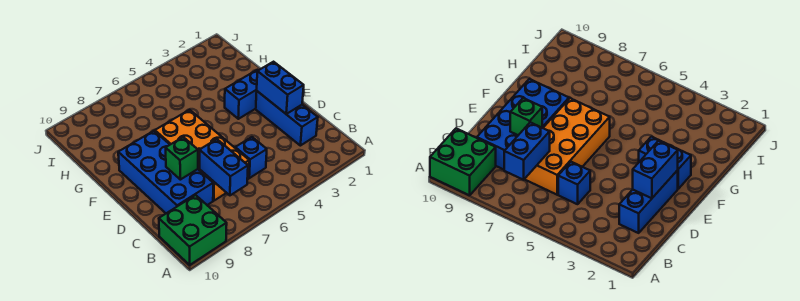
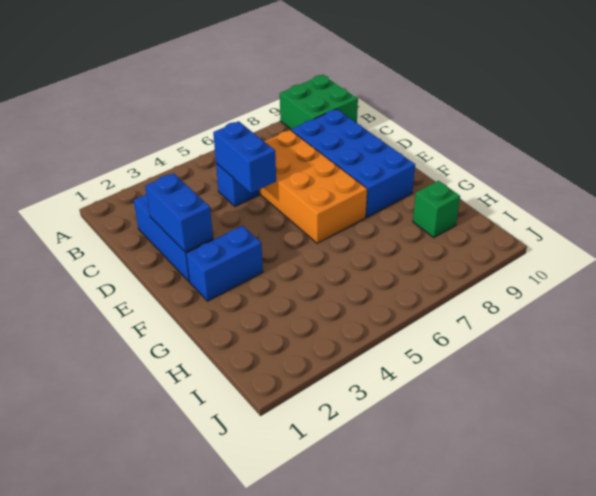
blue brick B7:C7 level 2 -> blue brick C5:D5 level 2
green brick D8 level 2 -> green brick H9 level 1

